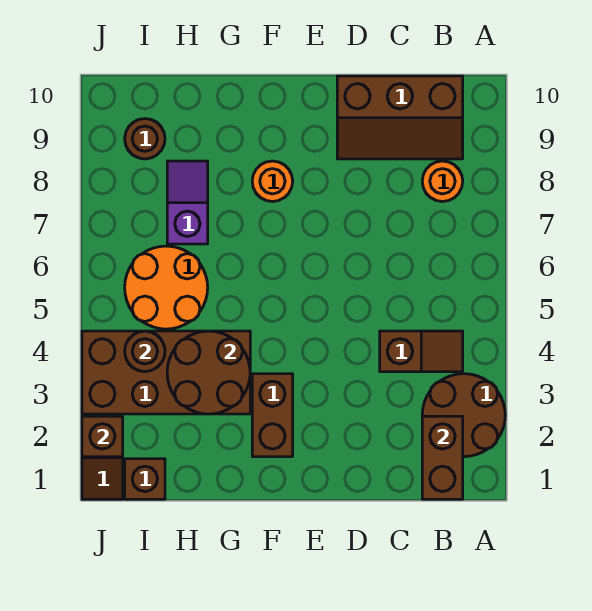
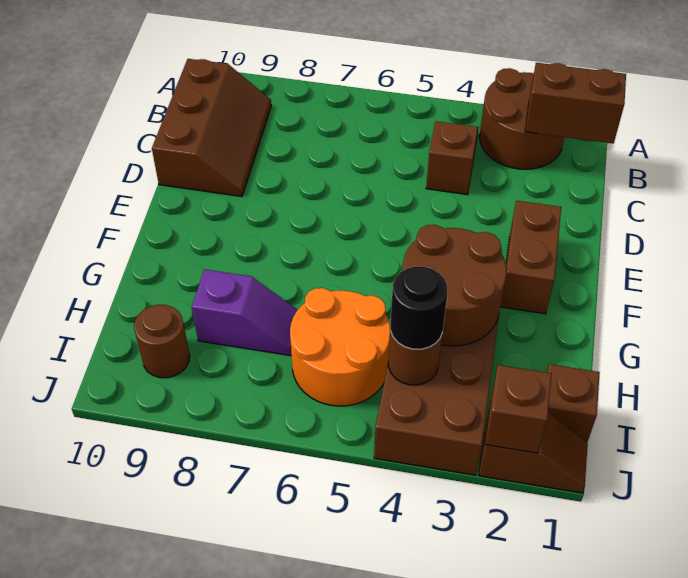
orange round brick B8 level 1 -> none
brown brick F2:F3 level 1 -> brown brick E2:F2 level 1
orange round brick F8 level 1 -> none
purple slope H7:H8 level 1 top 7 -> purple slope H7:H8 level 1 top 8
none -> black round brick I4 level 3

